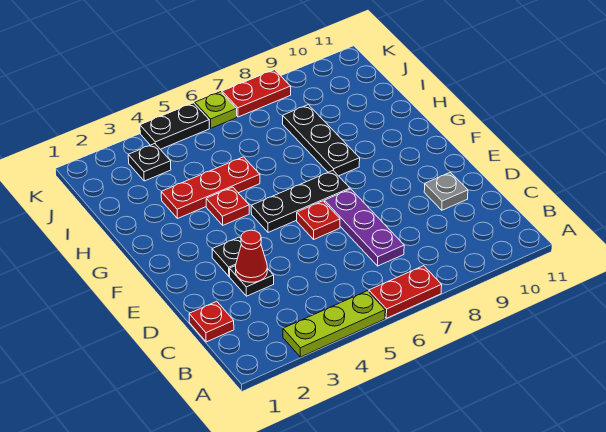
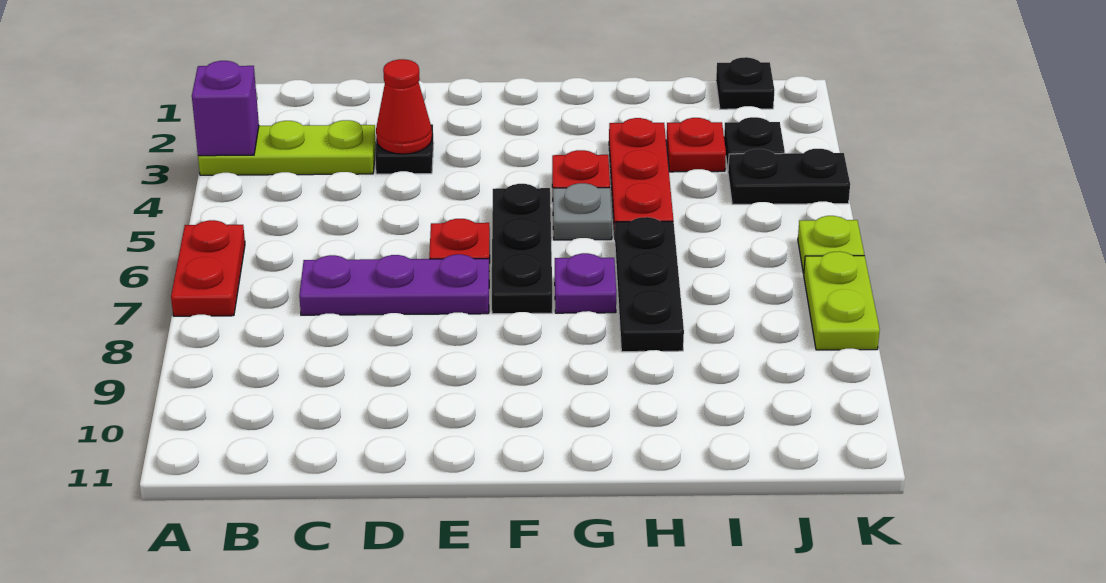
lime plate A3:A5 level 1 -> lime plate A3:C3 level 1
none -> purple brick A3 level 2
red plate C1 level 1 -> red plate I3 level 1
grey plate D10 level 1 -> grey plate G5 level 1
black plate E3 level 1 -> black plate J1 level 1
none -> purple plate G7 level 1
black plate G8:I8 level 1 -> black plate H6:H8 level 1
black plate K4:K5 level 1 -> black plate J4:K4 level 1
red plate K7:K8 level 1 -> lime plate K7:K8 level 1

